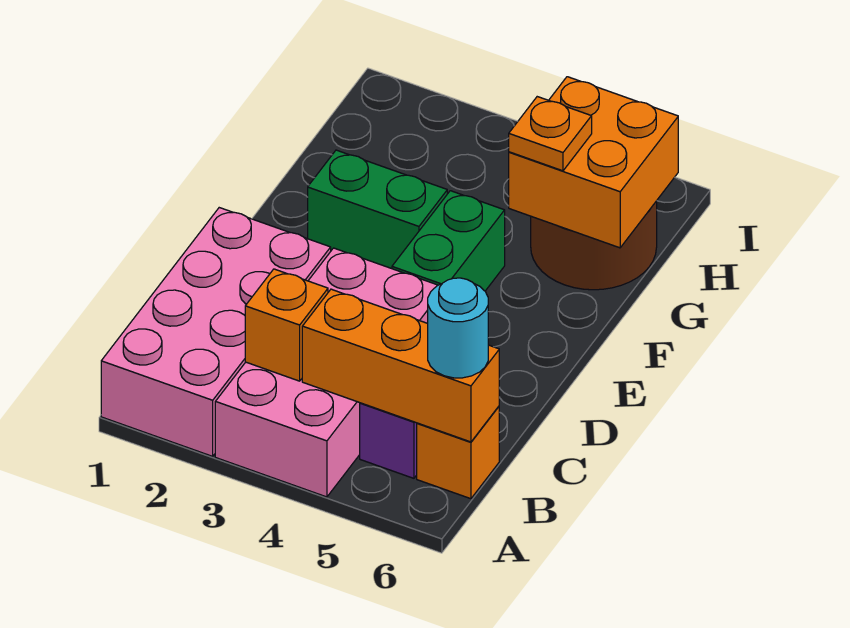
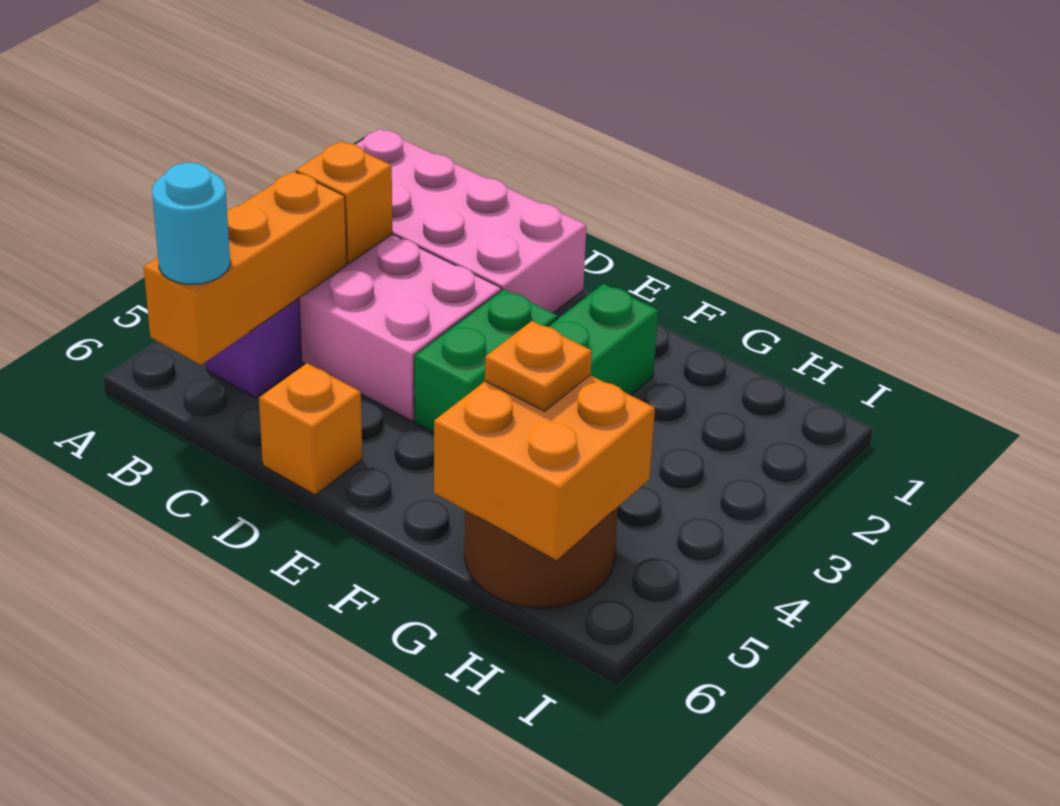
orange brick B6 level 1 -> orange brick D6 level 1
green brick E4:F4 level 1 -> green brick E3:E4 level 1

